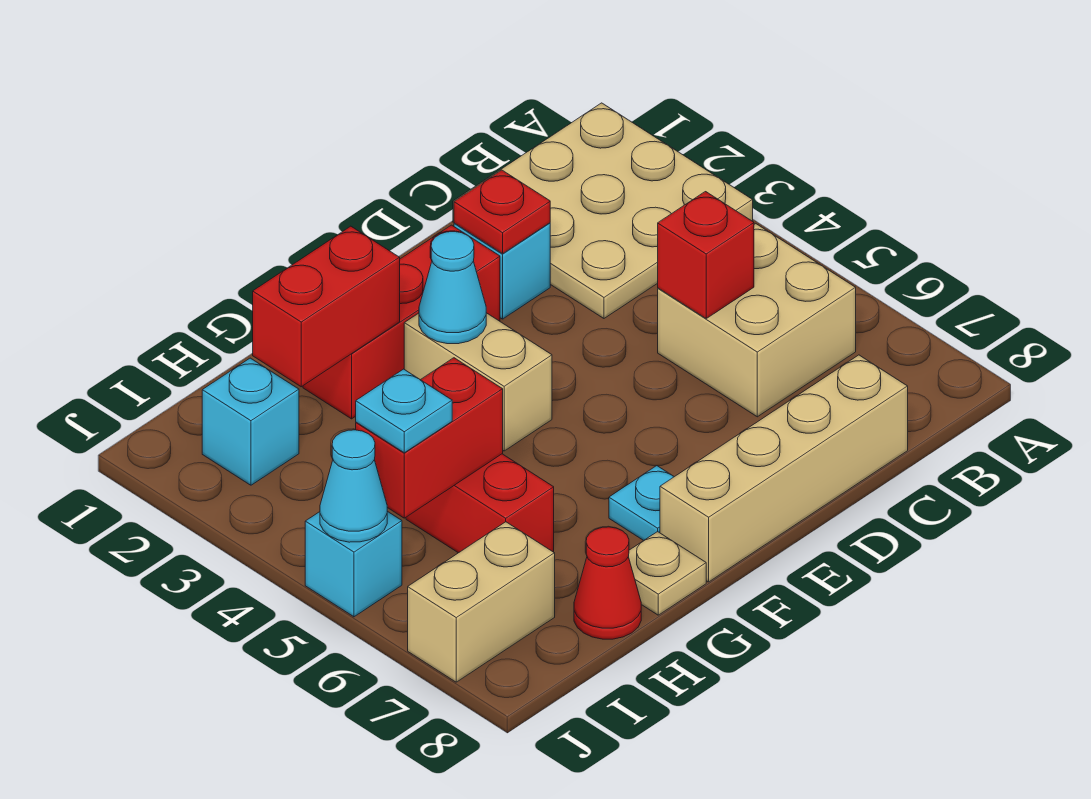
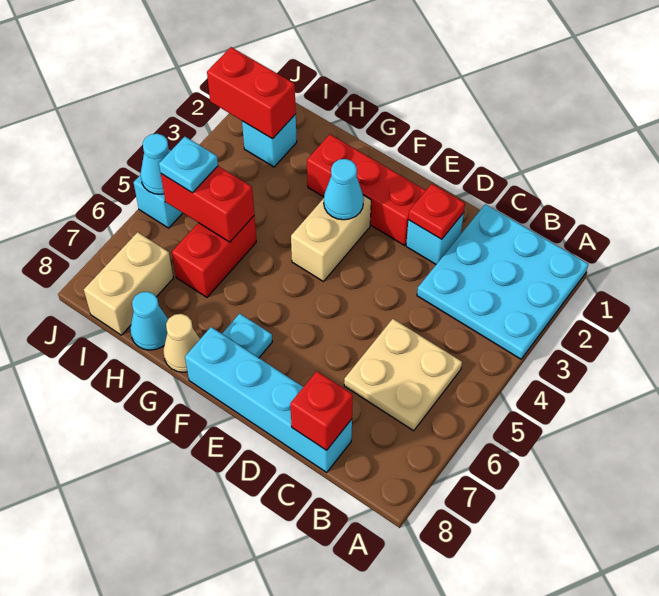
tan plate A1:C3 level 1 -> cyan plate A1:C3 level 1
tan brick B5:C6 level 1 -> tan plate B5:C6 level 1
red brick C5 level 2 -> red brick C8 level 2
tan brick C8:F8 level 1 -> cyan brick C8:F8 level 1
red brick G2:H2 level 2 -> red brick I2:J2 level 2
tan plate G8 level 1 -> tan cone G8 level 1
red cone H8 level 1 -> cyan cone H8 level 1
tan brick I7:J7 level 1 -> tan brick I7:I8 level 1

